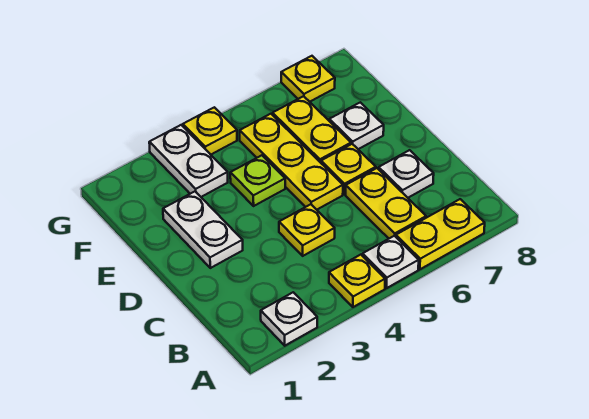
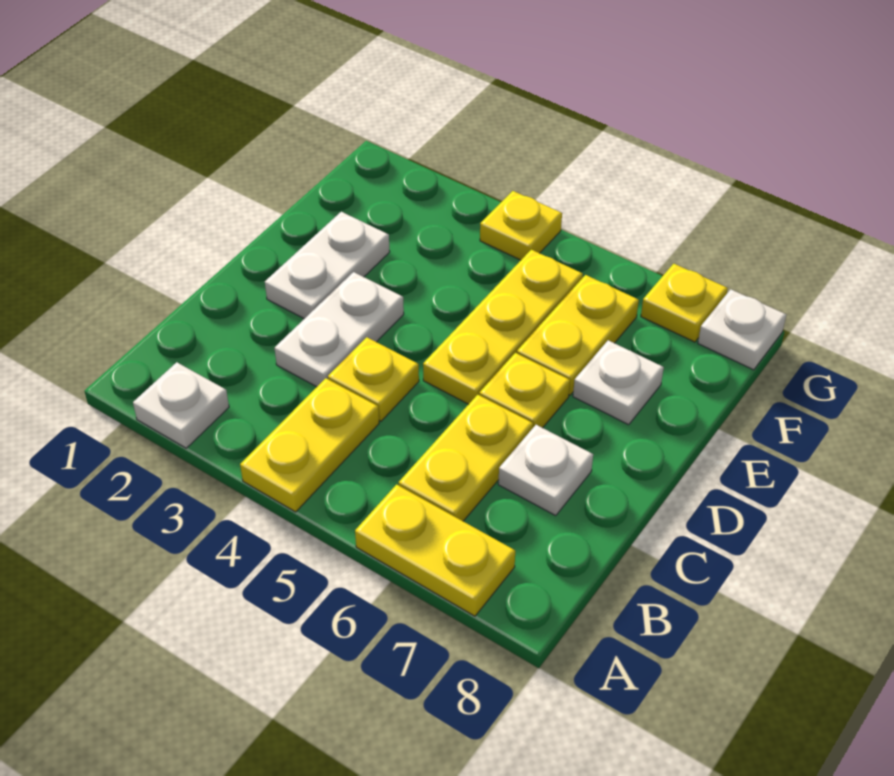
yellow plate A4 level 1 -> yellow plate A4:B4 level 1
white plate A5 level 1 -> white plate G8 level 1
lime plate E4 level 1 -> none
white plate F3:G3 level 1 -> white plate C3:D3 level 1

